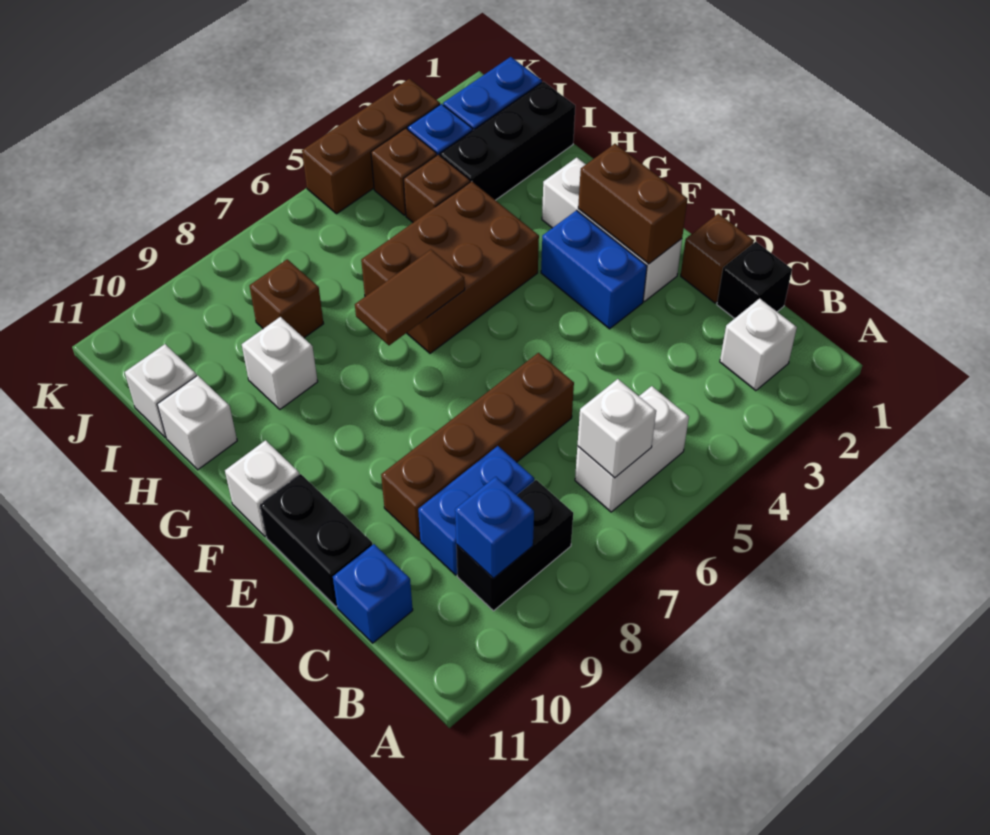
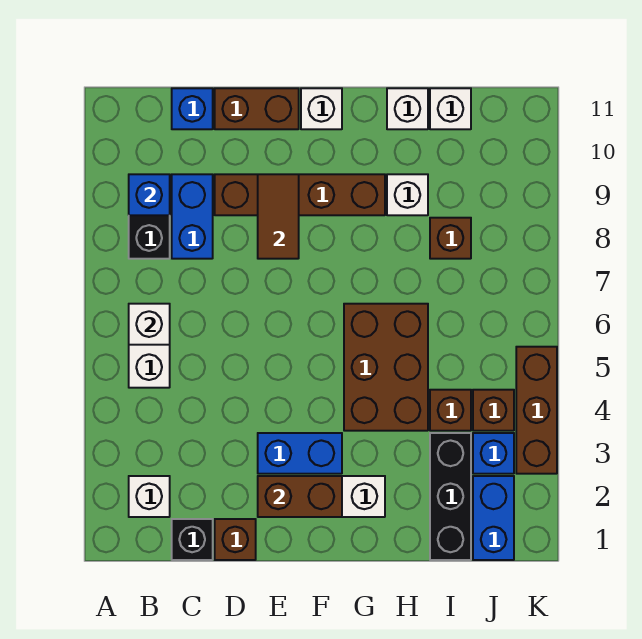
brown brick D6:D9 level 1 -> brown brick D9:G9 level 1
black brick D11:E11 level 1 -> brown brick D11:E11 level 1
brown tile G6:G7 level 2 -> brown tile E8:E9 level 2

